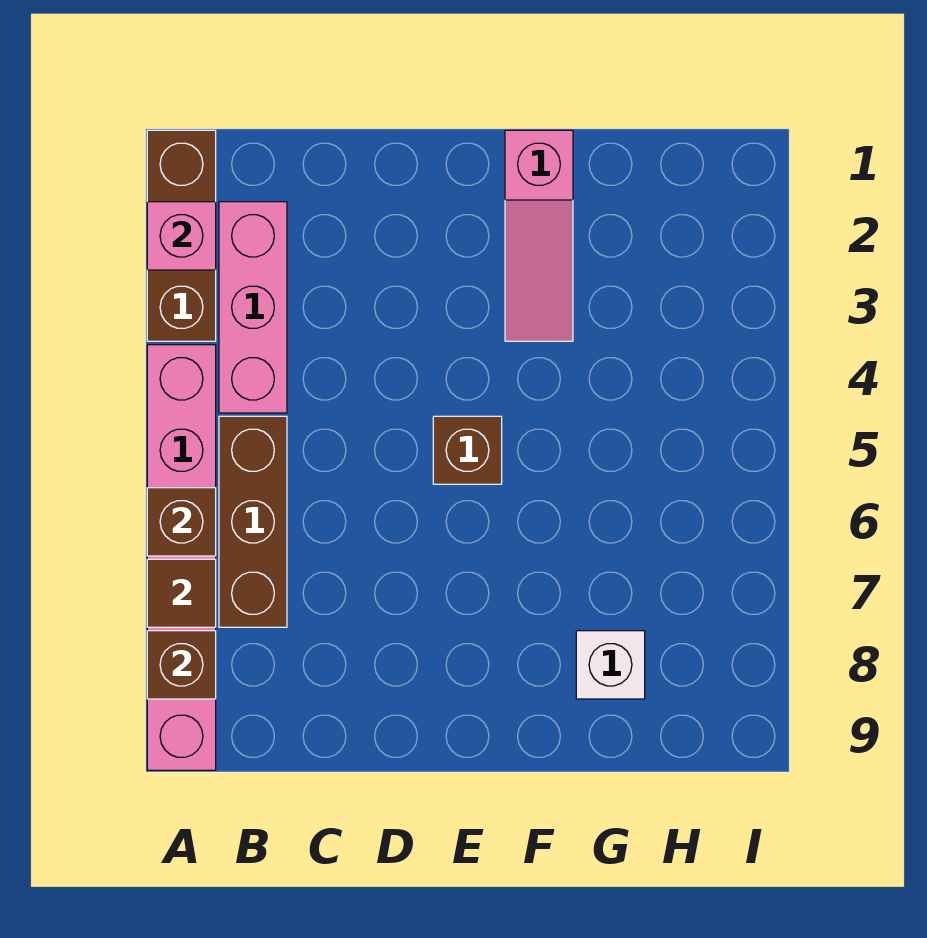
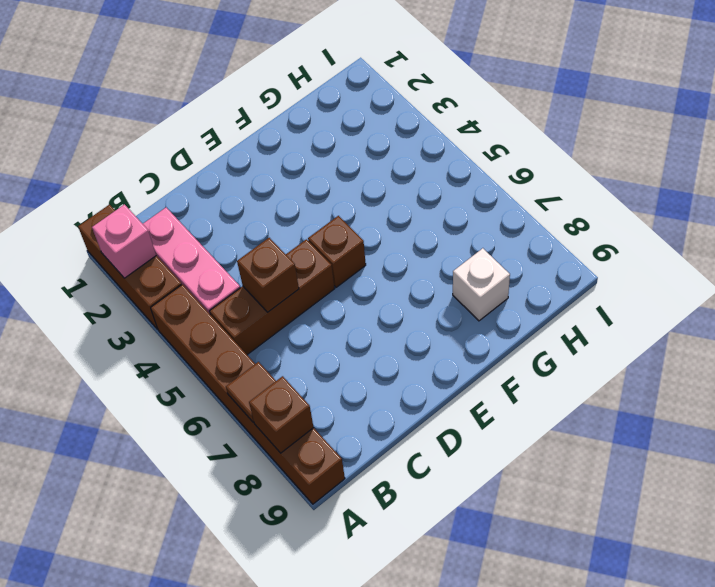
pink brick A4:A9 level 1 -> brown brick A4:A9 level 1
brown brick A6 level 2 -> brown brick C5 level 2
brown brick B5:B7 level 1 -> brown brick B5:D5 level 1
pink slope F1:F3 level 1 top 1 -> none

